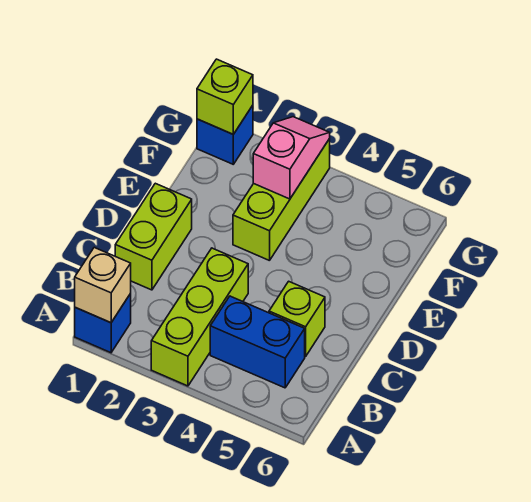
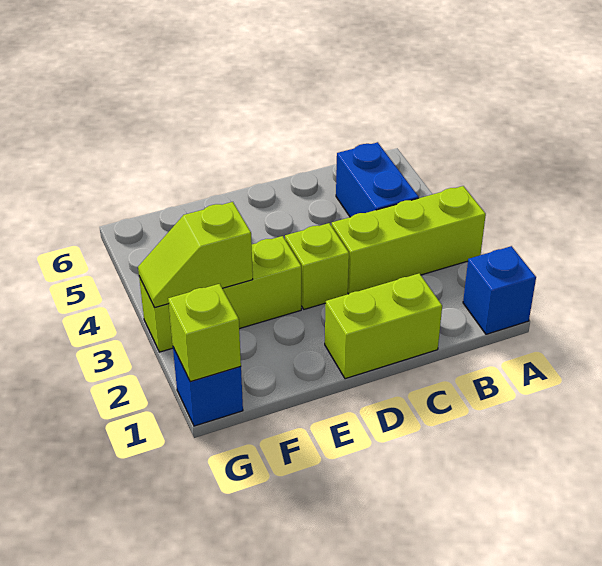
tan brick A1 level 2 -> none
lime brick C5 level 1 -> lime brick D3 level 1
pink slope F3:G3 level 2 top F -> lime slope F3:G3 level 2 top F

